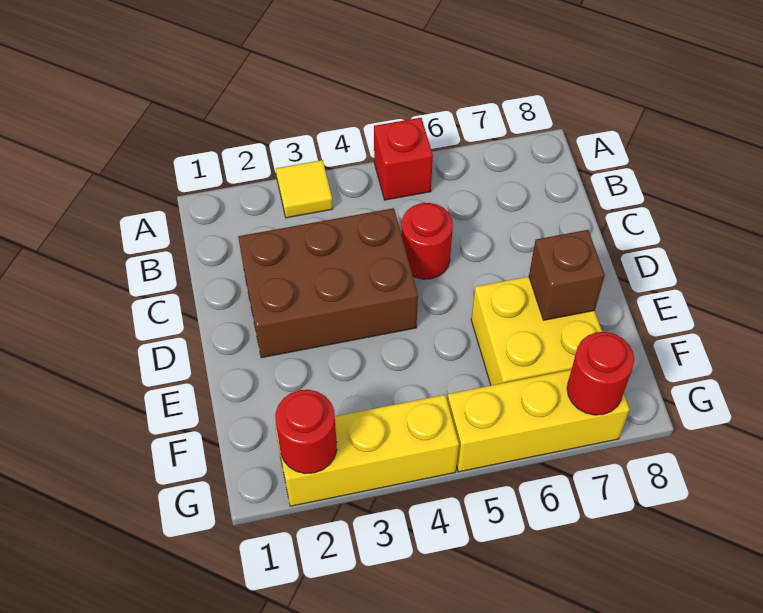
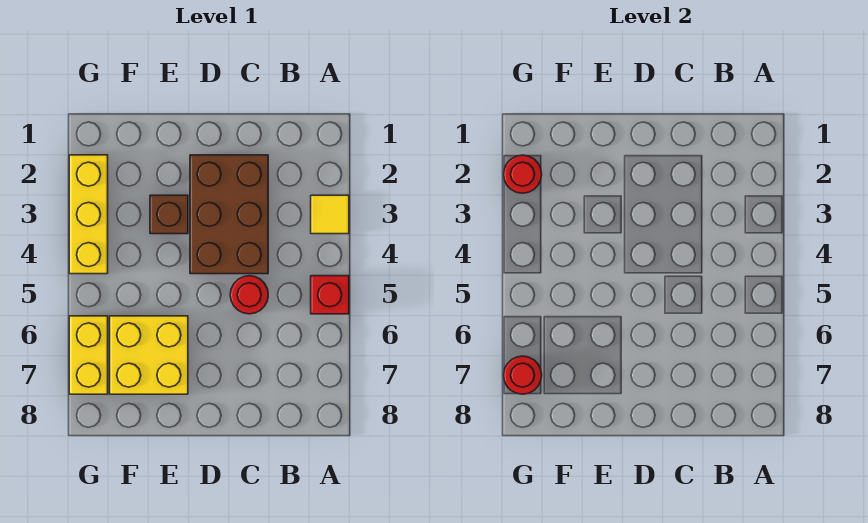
brown brick E7 level 2 -> brown brick E3 level 1
yellow brick G5:G7 level 1 -> yellow brick G6:G7 level 1

